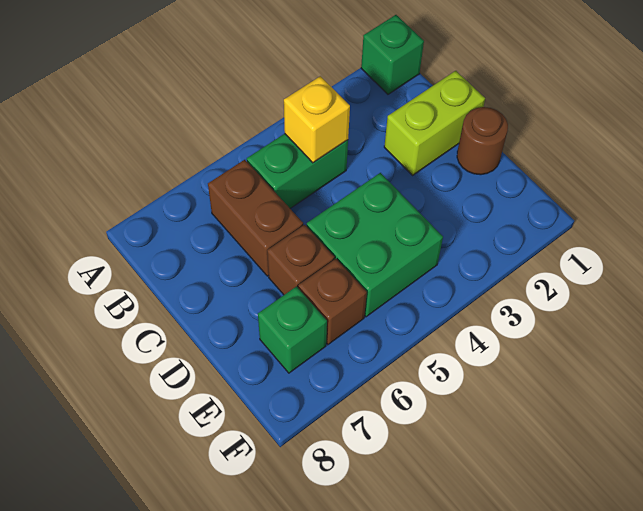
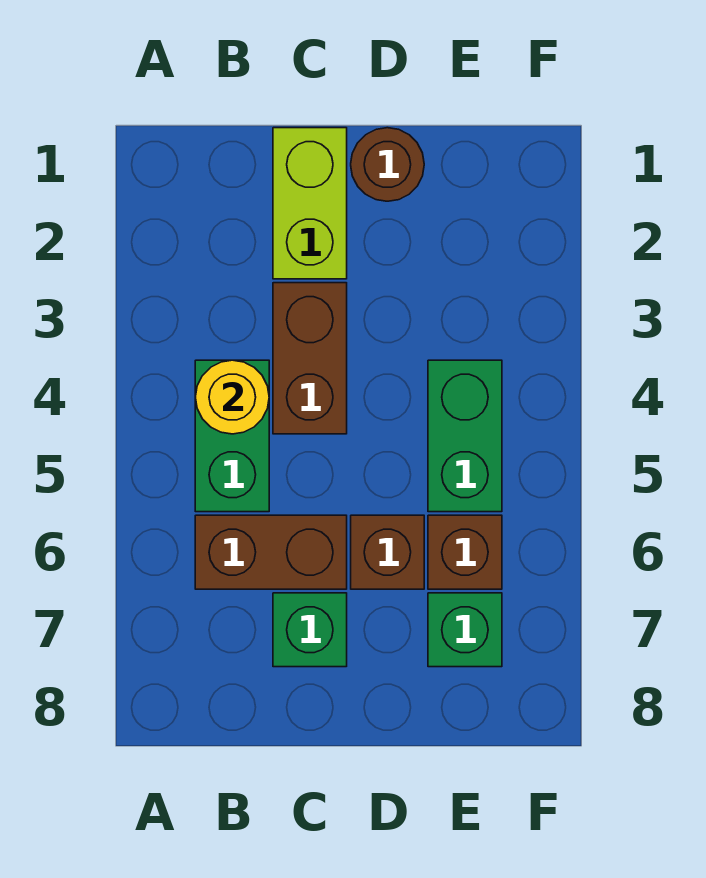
green brick A1 level 1 -> green brick C7 level 1
yellow brick B4 level 2 -> yellow round brick B4 level 2
none -> brown brick C3:C4 level 1
green brick D4:E5 level 1 -> green brick E4:E5 level 1

